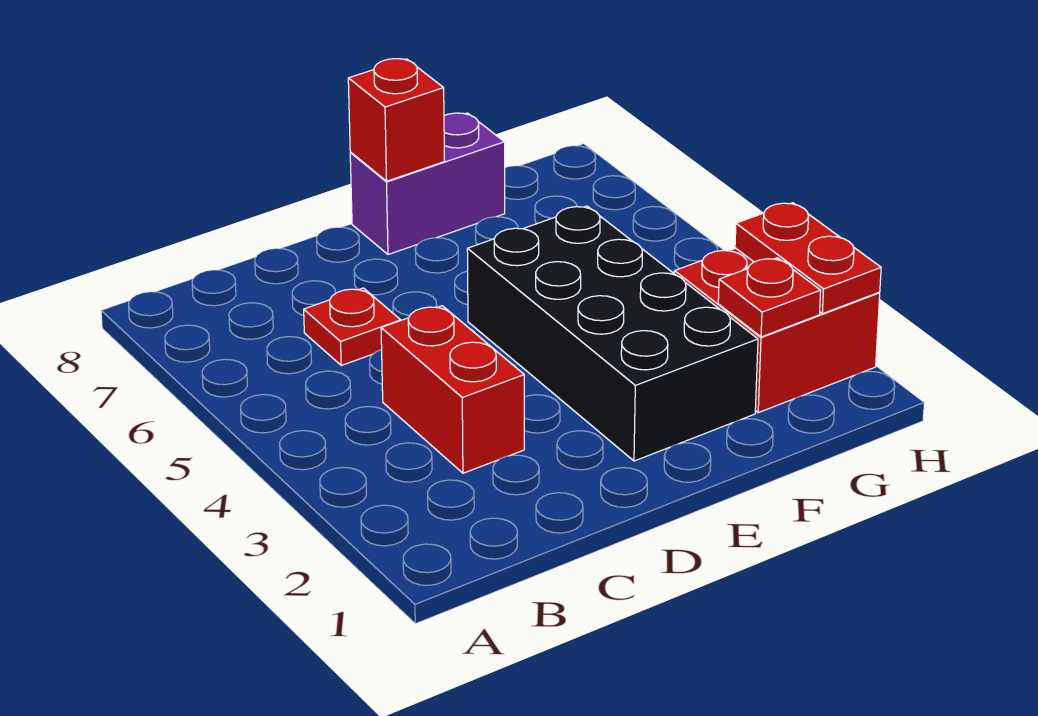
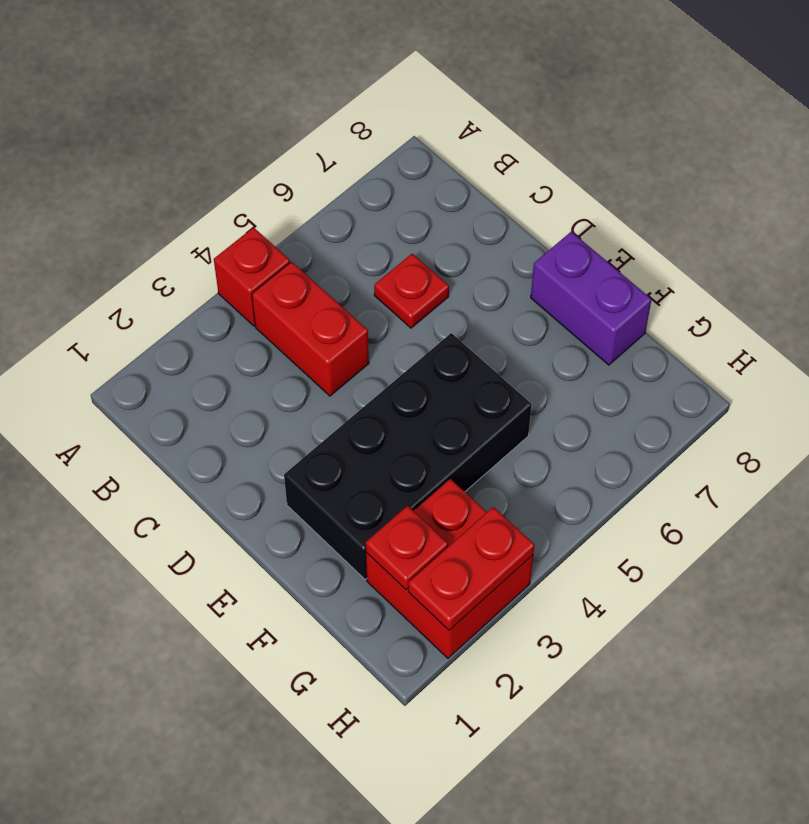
red brick C3:C4 level 1 -> red brick B4:C4 level 1
red brick E8 level 2 -> red brick A4 level 1

